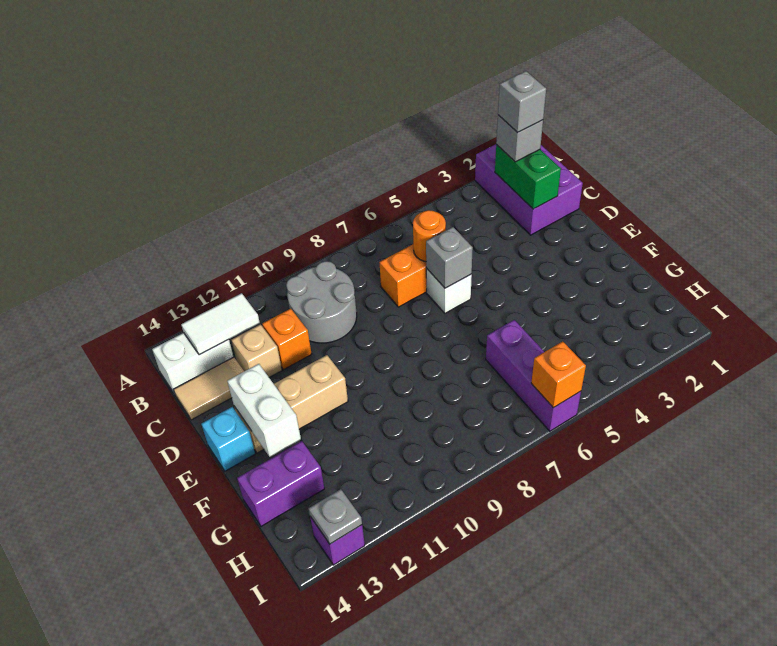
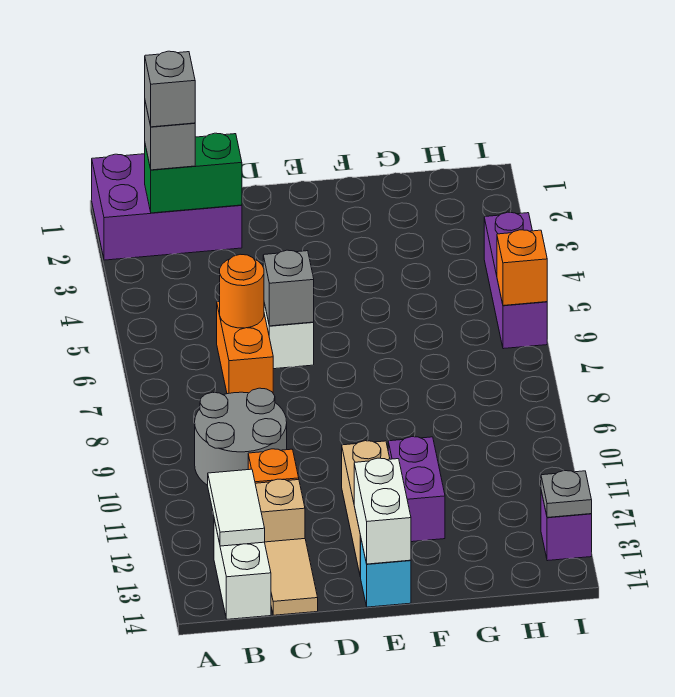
white brick E13:F13 level 2 -> white brick E13:E14 level 2
purple brick G6:I6 level 1 -> purple brick I4:I6 level 1
purple brick G13:G14 level 1 -> purple brick F11:F12 level 1

